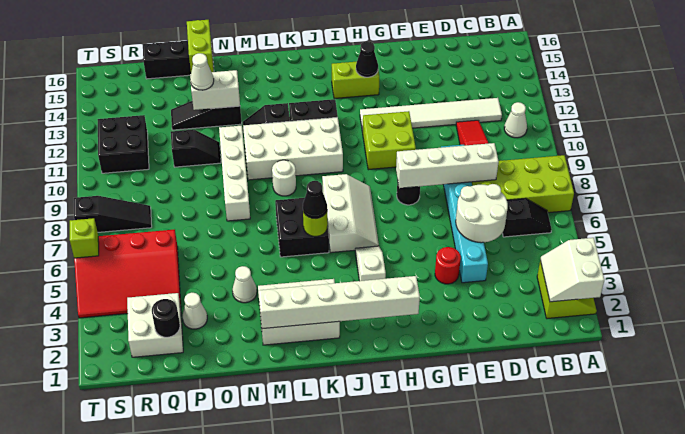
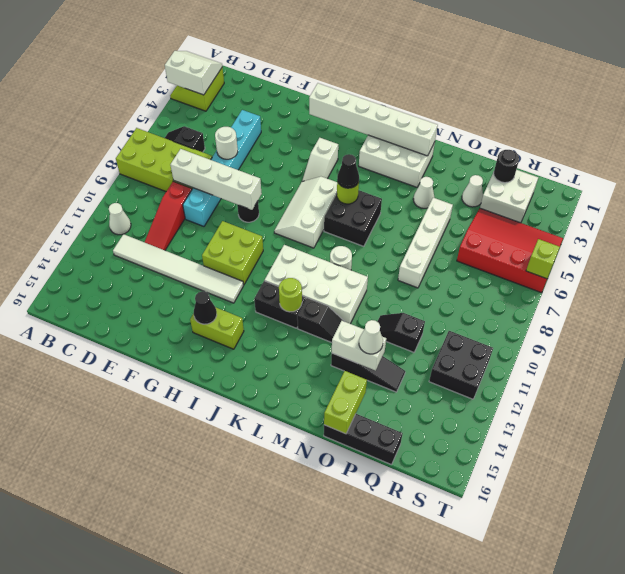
white slope A2:B3 level 2 top A -> white slope A2:B3 level 2 top 3
white round brick D5:E6 level 2 -> white round brick E6 level 2
red round brick F4 level 1 -> none
none -> lime round brick K12 level 2
white brick N8:N11 level 1 -> white brick O5:O8 level 1
black slope R8:T8 level 1 top T -> none

